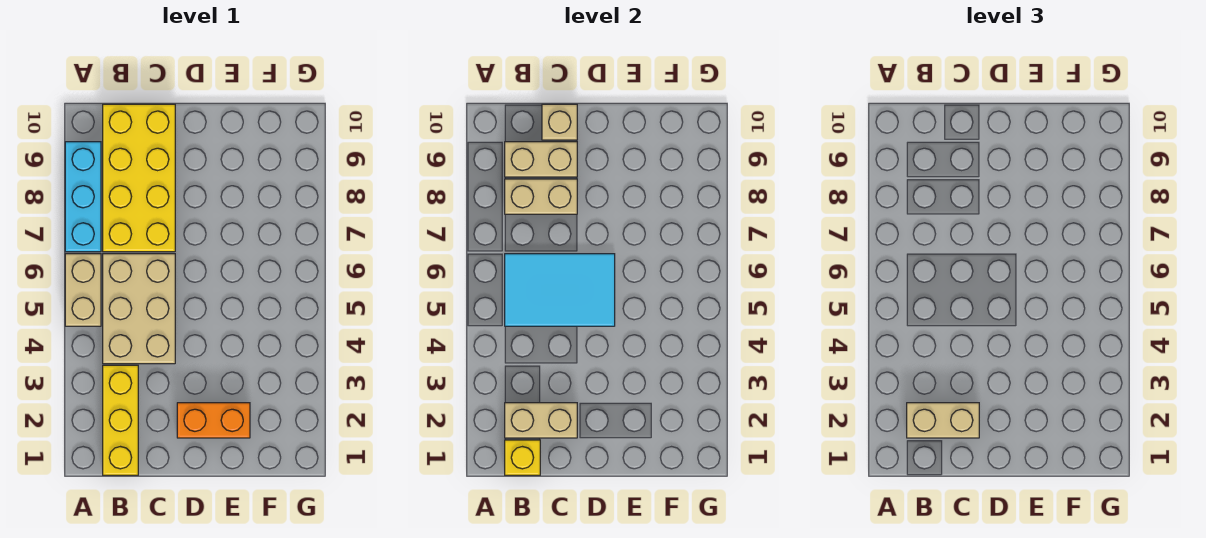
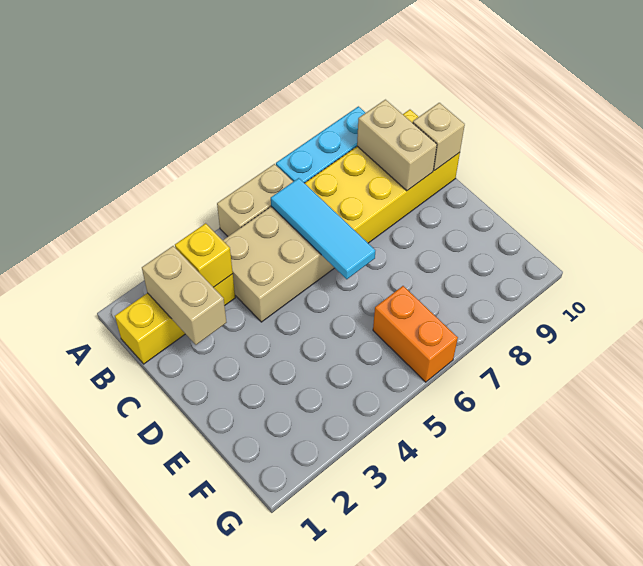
yellow brick B1 level 2 -> yellow brick B3 level 2
tan brick B2:C2 level 3 -> none
cyan tile B5:D6 level 2 -> cyan tile B6:D6 level 2
tan brick B8:C8 level 2 -> none
orange brick D2:E2 level 1 -> orange brick F6:G6 level 1

